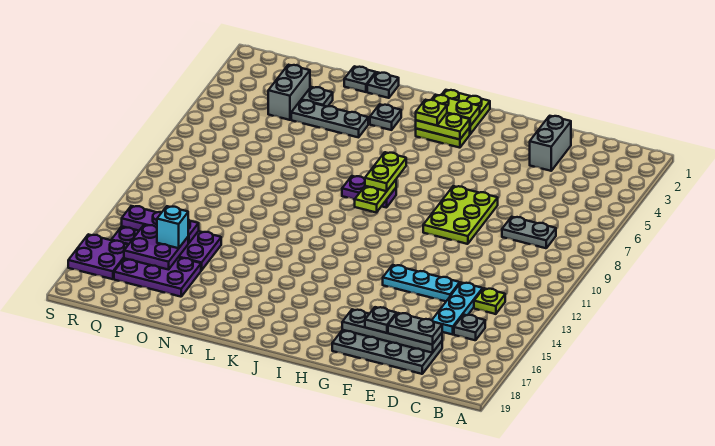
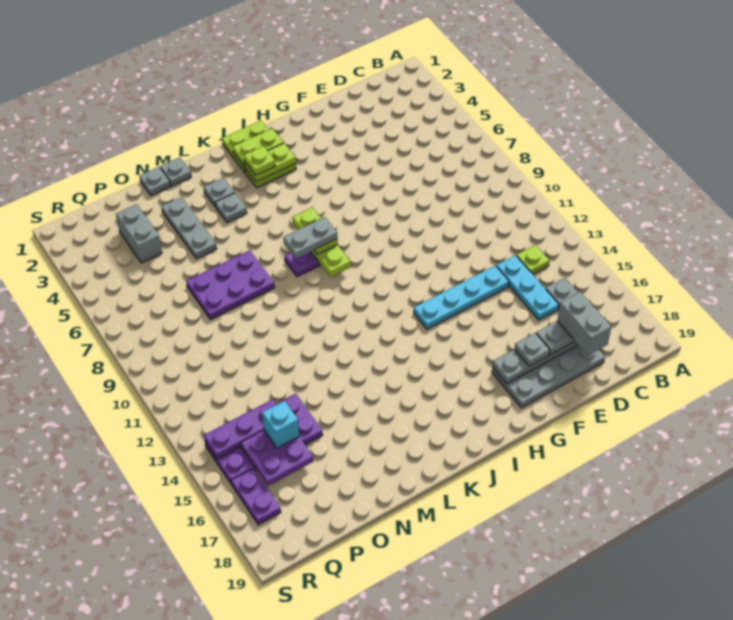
grey plate C8:D8 level 1 -> grey plate J8:K8 level 4
grey brick E2:E3 level 1 -> grey brick D17:D18 level 4
cyan plate E13:G13 level 1 -> cyan plate E13:H13 level 1
lime plate F7:G9 level 1 -> none
grey plate M4:O4 level 1 -> grey plate N3:N5 level 1
grey plate O3 level 1 -> grey plate L4 level 1
purple plate O16:Q17 level 1 -> purple plate M7:O8 level 1
purple plate R16:S17 level 1 -> purple plate R16:R17 level 1

